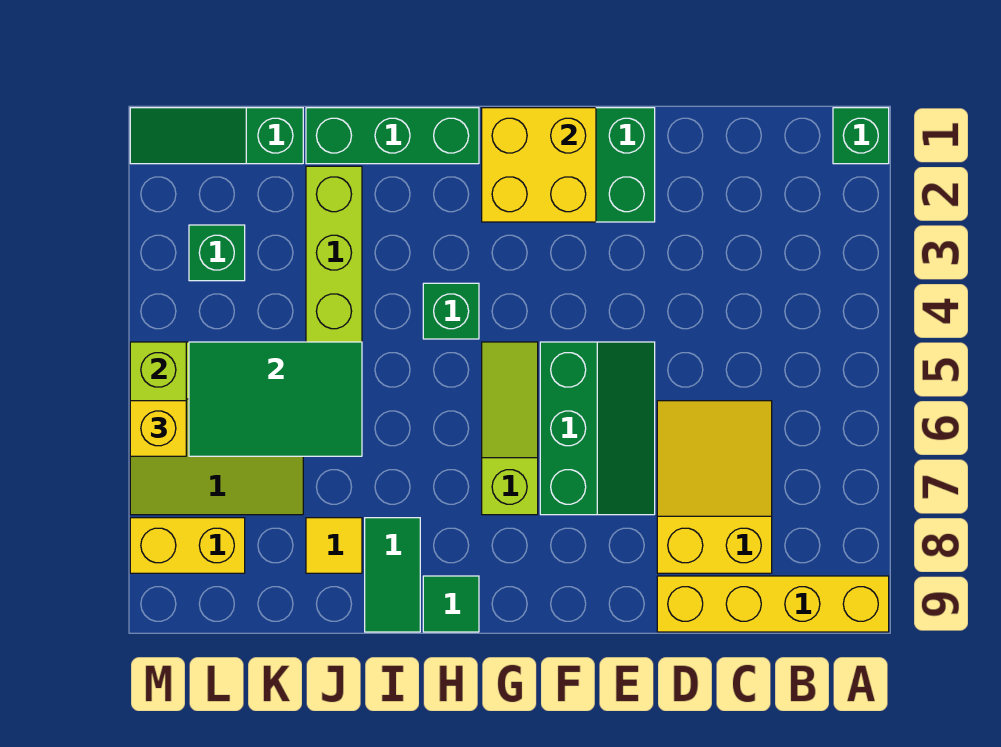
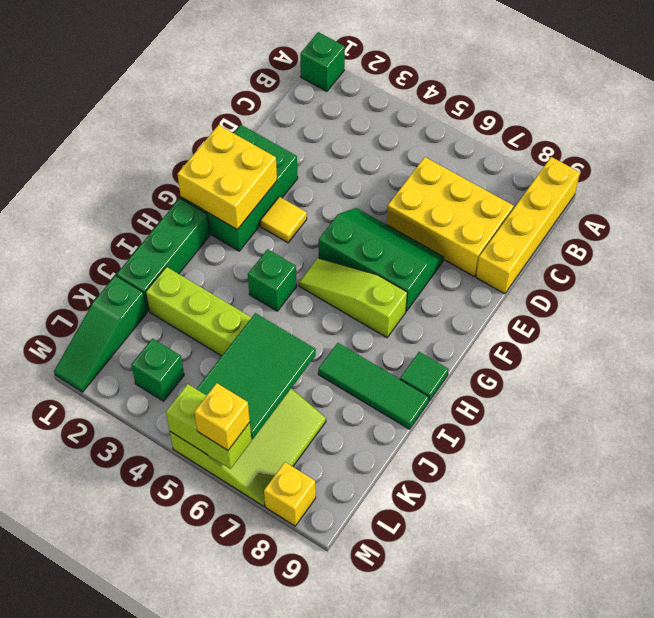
yellow slope C6:D8 level 1 top 8 -> yellow brick C6:D8 level 1
green tile I8:I9 level 1 -> green tile I7:I9 level 1
yellow tile J8 level 1 -> yellow tile F3 level 1
yellow brick L8:M8 level 1 -> yellow brick M8 level 1

